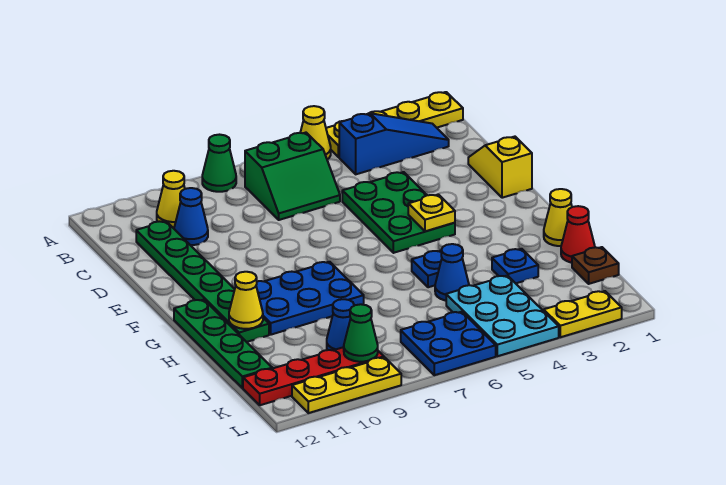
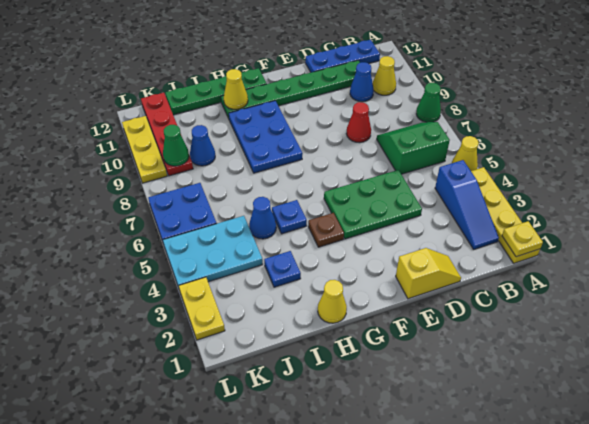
green slope B6:C7 level 1 top B -> green slope B6:C7 level 1 top 6
none -> blue plate B12:D12 level 1
yellow plate F4 level 2 -> yellow plate A1 level 2
red cone I1 level 1 -> red cone D8 level 1
brown plate J1 level 1 -> brown plate G4 level 1

